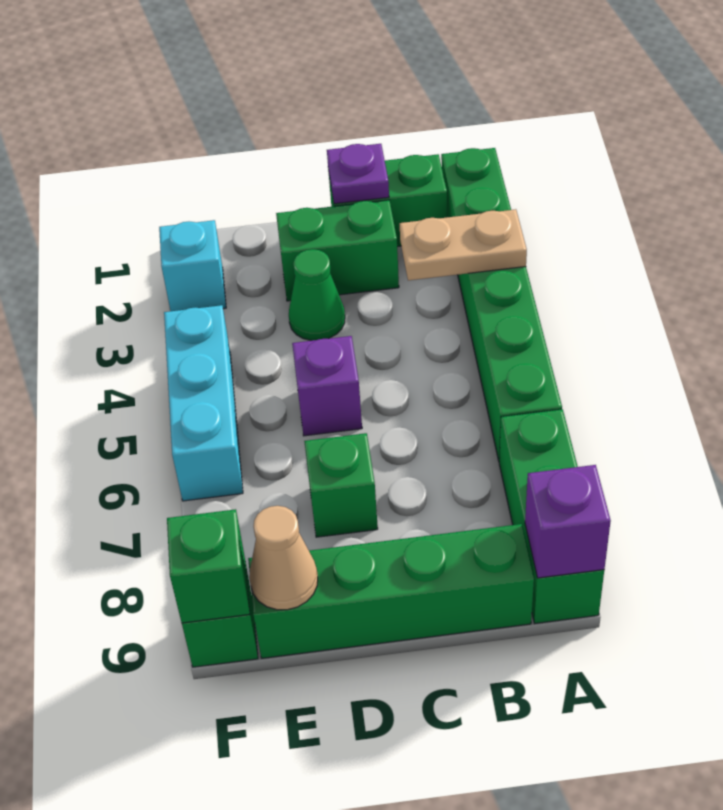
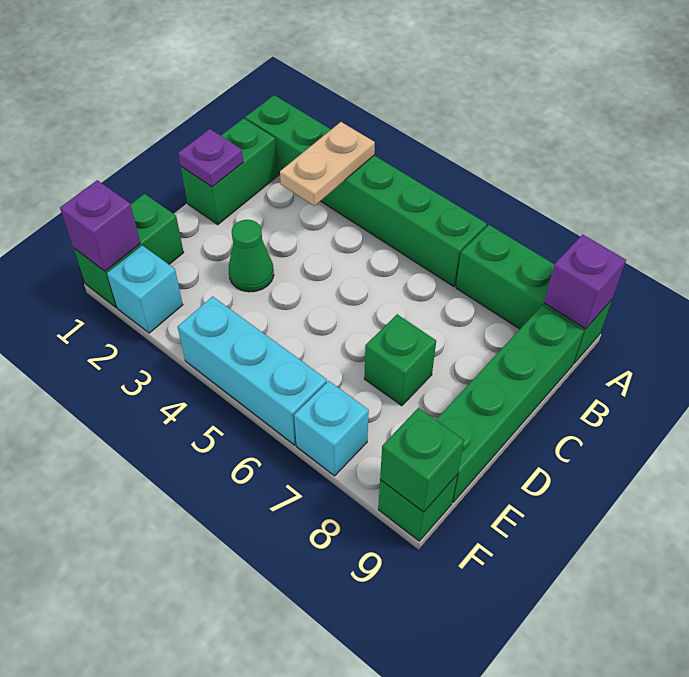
green brick C2:D2 level 1 -> green brick E1:F1 level 1
purple brick D5 level 1 -> purple brick F1 level 2
tan cone E9 level 2 -> none
none -> cyan brick F7 level 1

